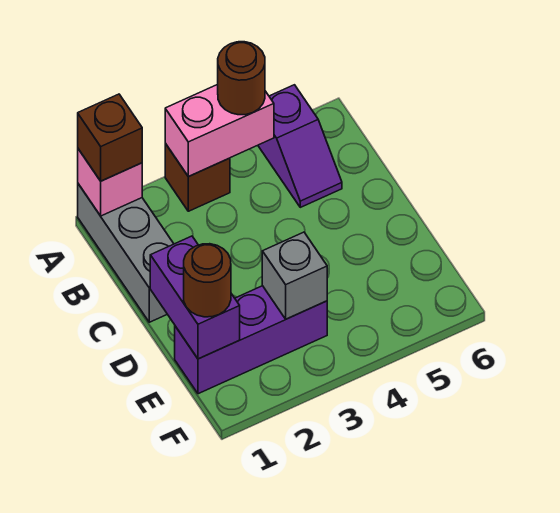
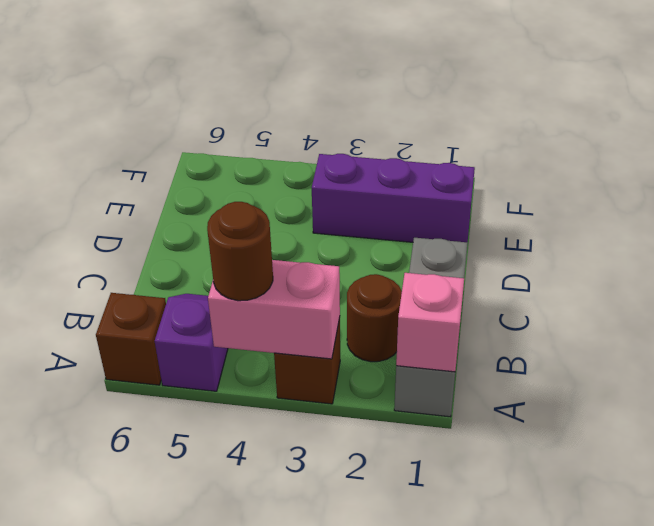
brown brick A1 level 3 -> brown brick A6 level 1
purple brick D1:E1 level 2 -> none
brown round brick E1 level 3 -> brown round brick B2 level 1
grey brick E3 level 2 -> none

